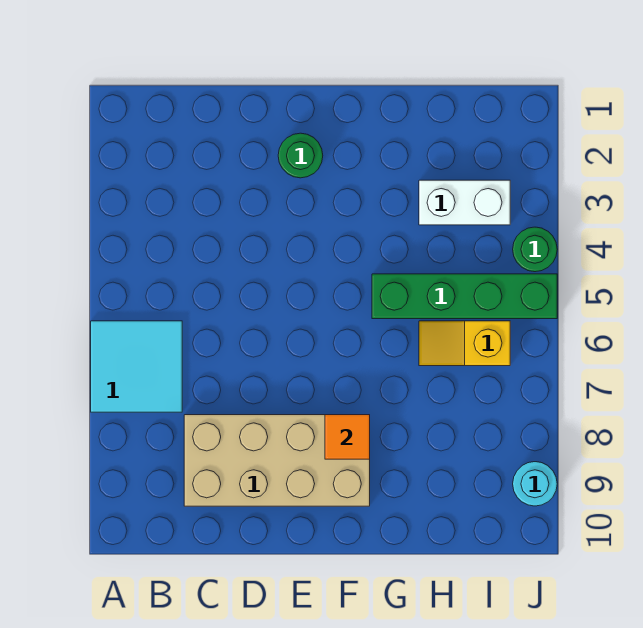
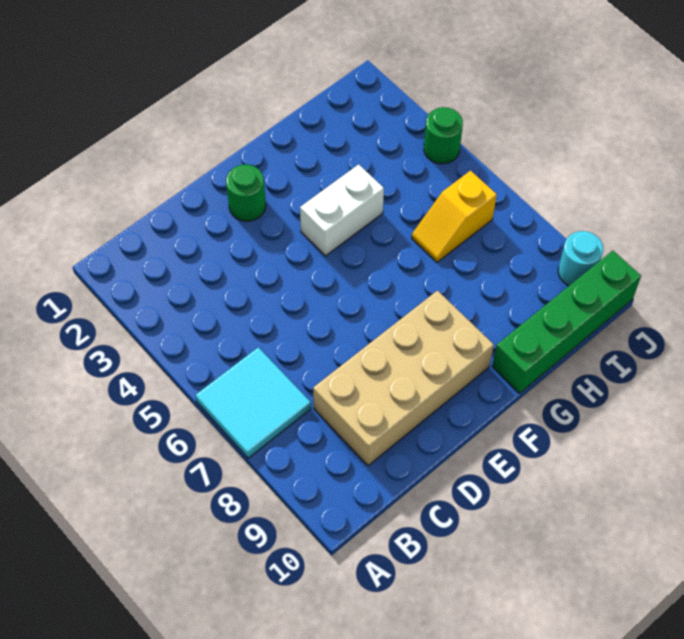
orange tile F8 level 2 -> none
green brick G5:J5 level 1 -> green brick G10:J10 level 1
white brick H3:I3 level 1 -> white brick F4:G4 level 1

